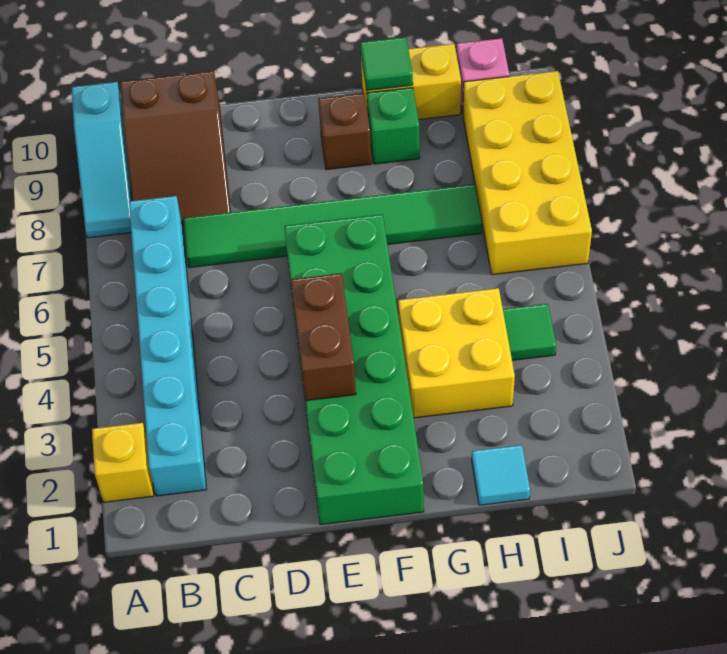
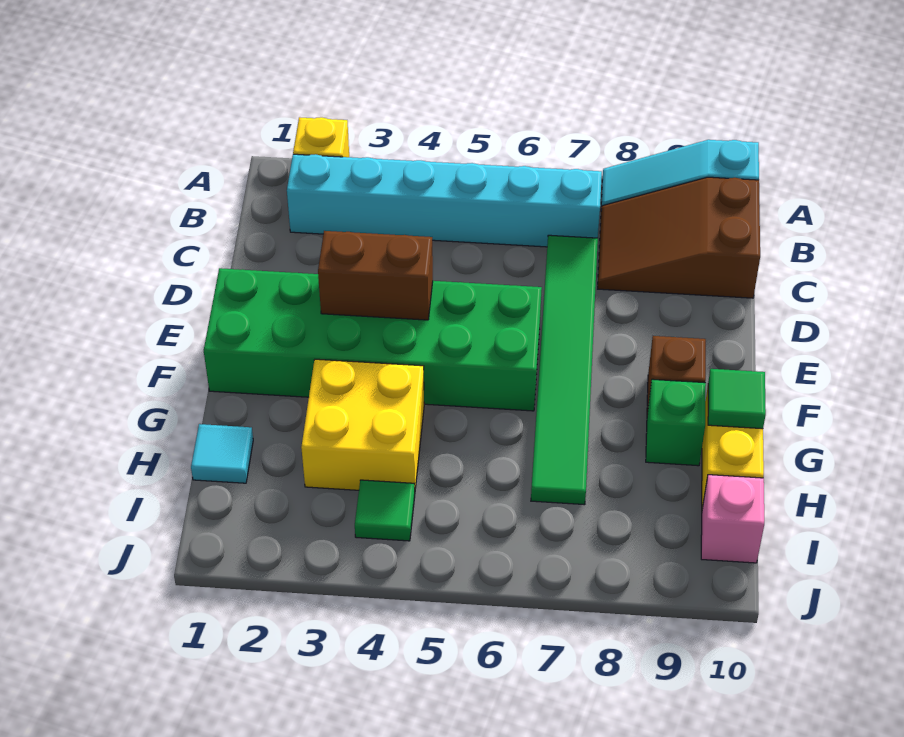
yellow brick I6:J9 level 1 -> none

